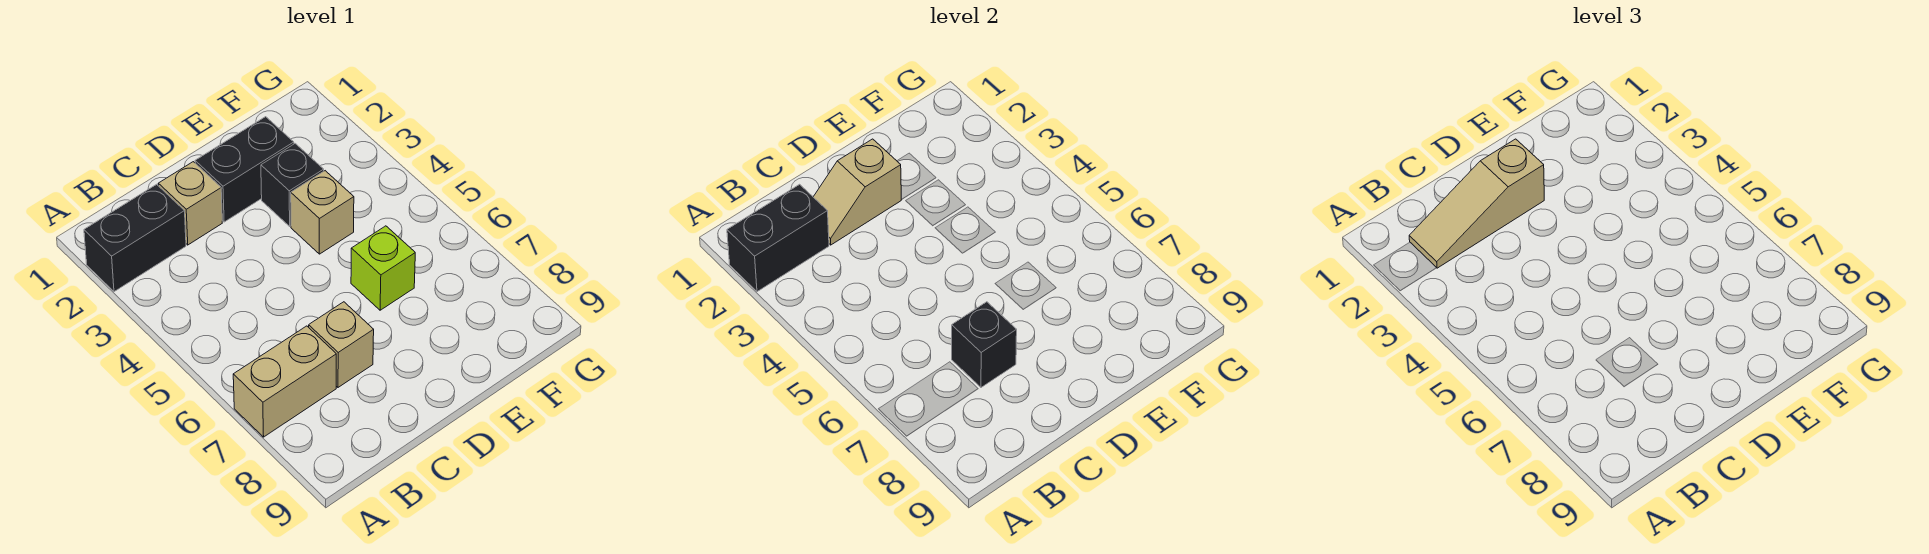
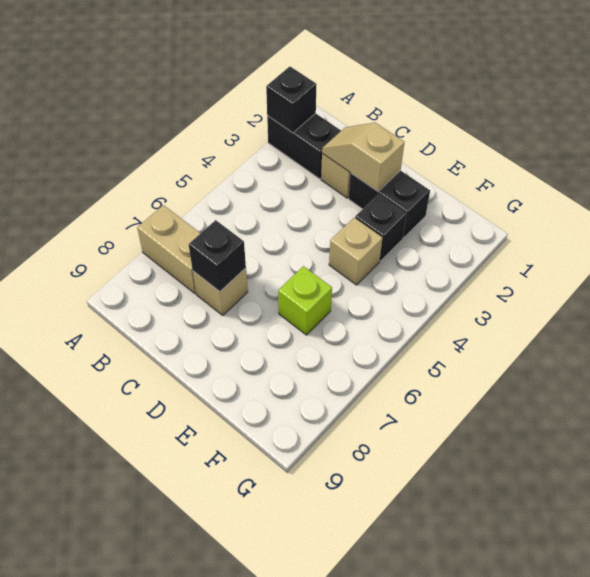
black brick A2:B2 level 2 -> black brick A2 level 2
tan slope B2:D2 level 3 top D -> none

